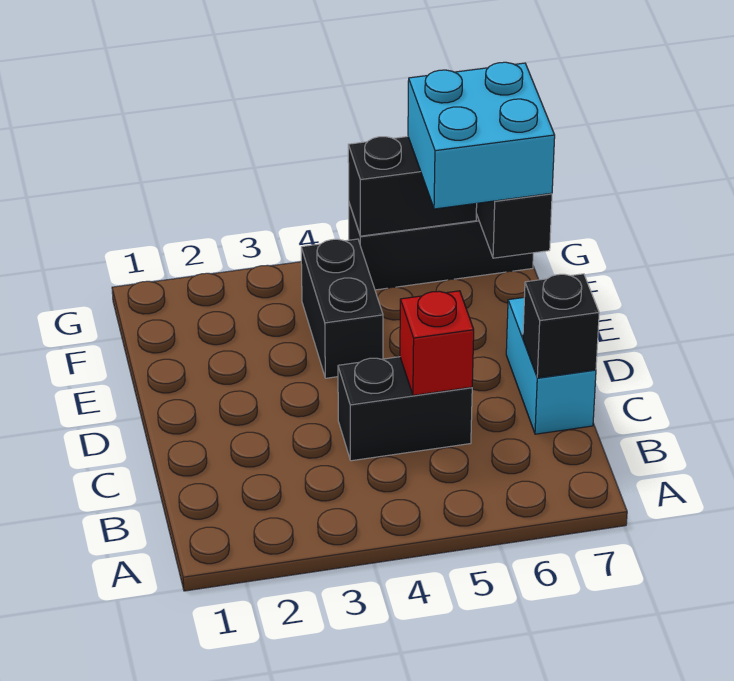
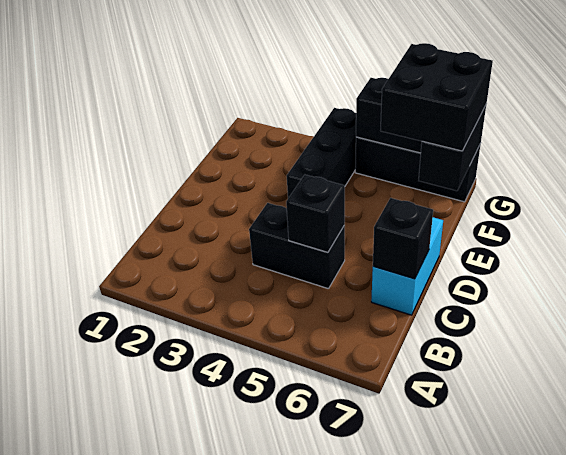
red brick C5 level 2 -> black brick C5 level 2
black brick E4:F4 level 1 -> black brick E4:G4 level 1
cyan brick F6:G7 level 3 -> black brick F6:G7 level 3

